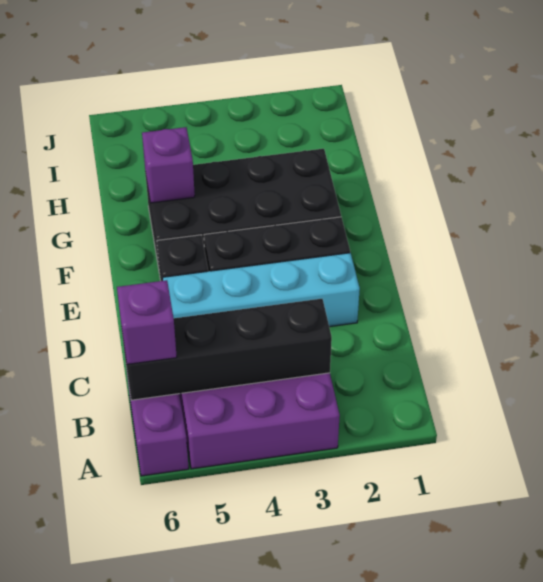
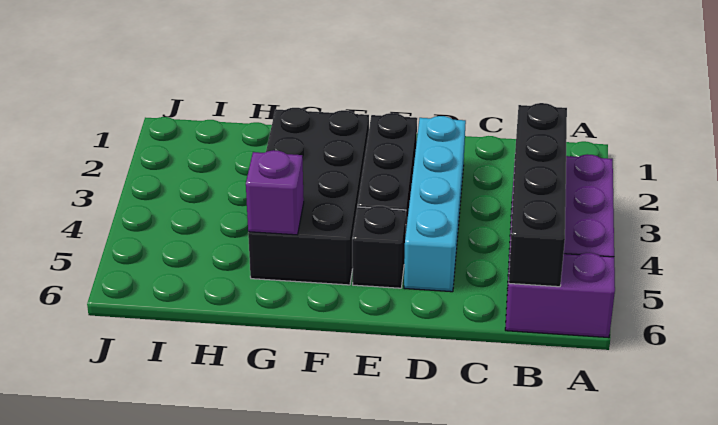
purple brick B6 level 3 -> none

